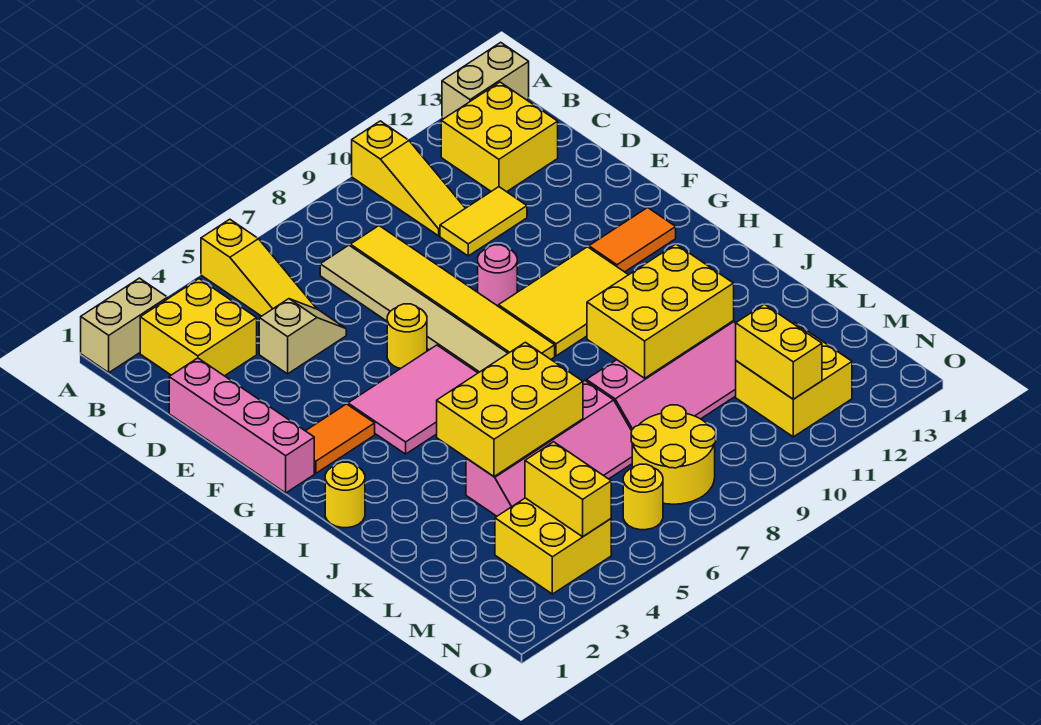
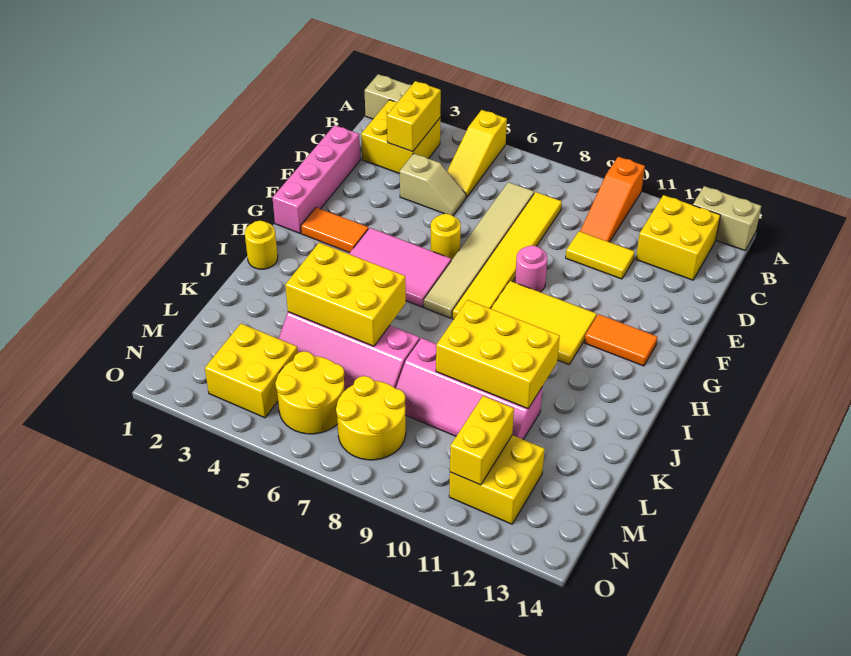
yellow slope A10:C10 level 1 top A -> orange slope A10:C10 level 1 top A
yellow brick M4:N4 level 2 -> yellow brick B3:C3 level 2
yellow round brick N6 level 1 -> yellow round brick M5:N6 level 1

